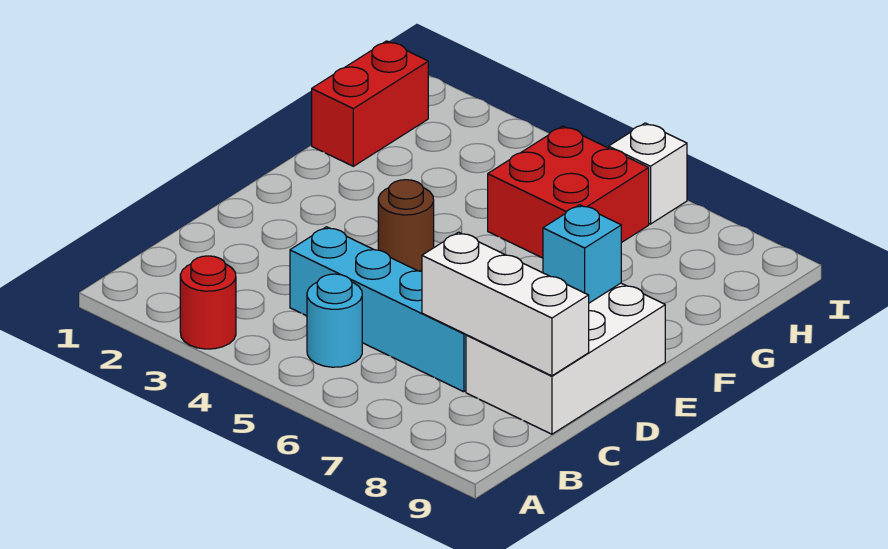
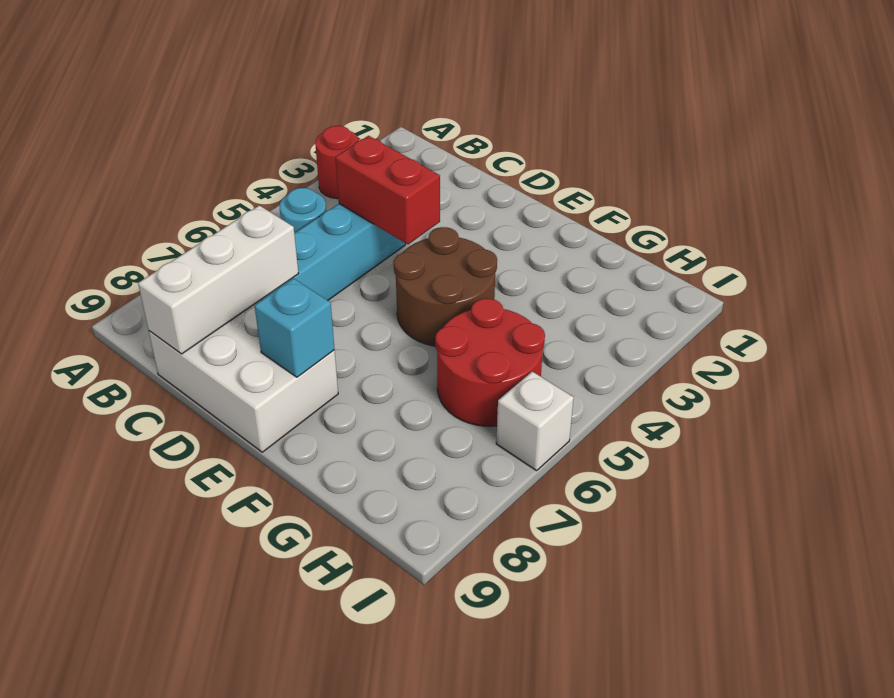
brown round brick E4 level 1 -> brown round brick E4:F5 level 1
red brick G1:H1 level 1 -> red brick C4:D4 level 2
red brick G5:H6 level 1 -> red round brick G5:H6 level 1

